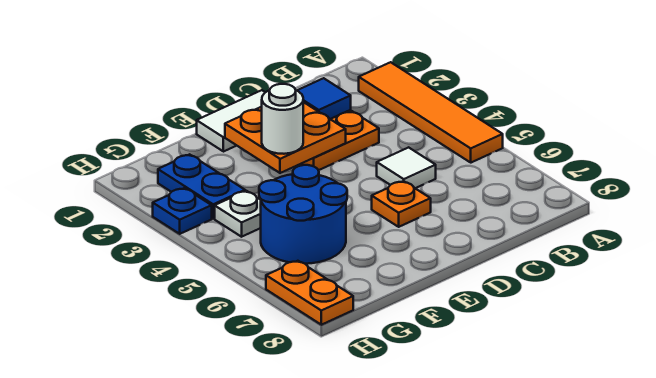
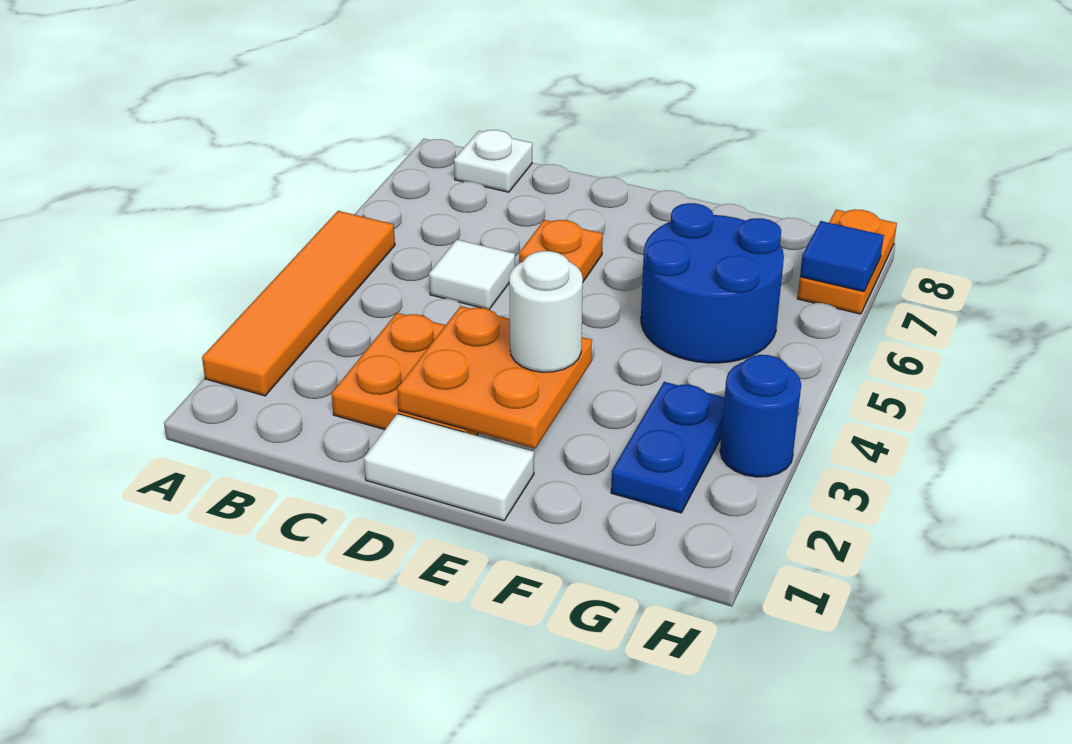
blue tile C2 level 2 -> blue tile H7 level 2
white plate G4 level 1 -> white plate B8 level 1
blue plate H3 level 1 -> blue round brick H3 level 1

